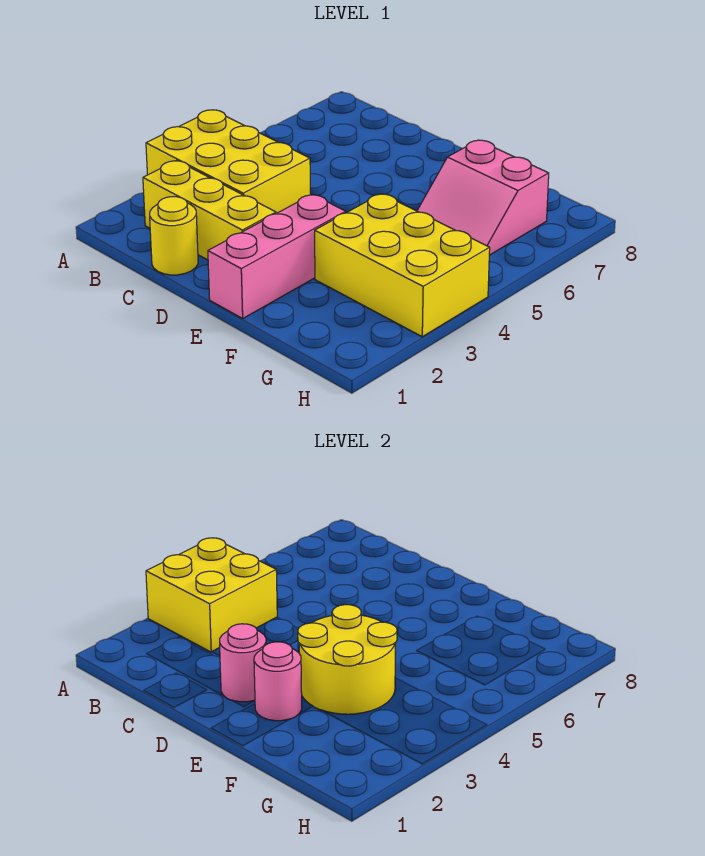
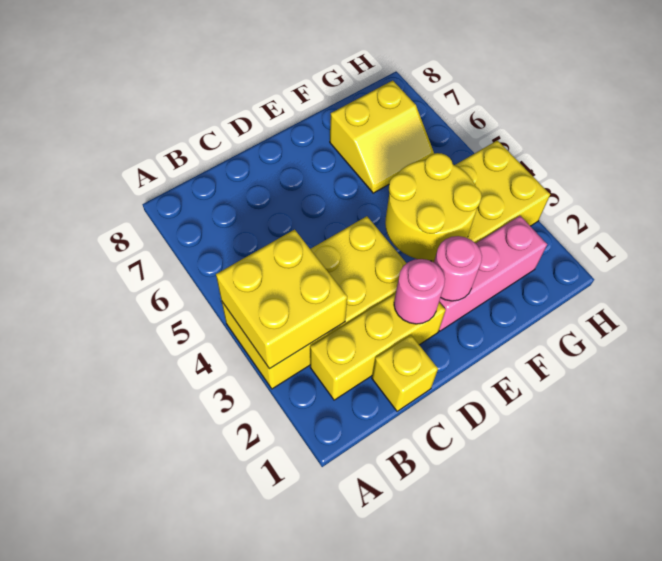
yellow brick A3:C4 level 1 -> yellow brick A3:D4 level 1
yellow round brick C1 level 1 -> yellow brick C1 level 1
pink brick E1:E3 level 1 -> pink brick E2:G2 level 1
pink slope F6:G7 level 1 top 7 -> yellow slope F6:G7 level 1 top 7

